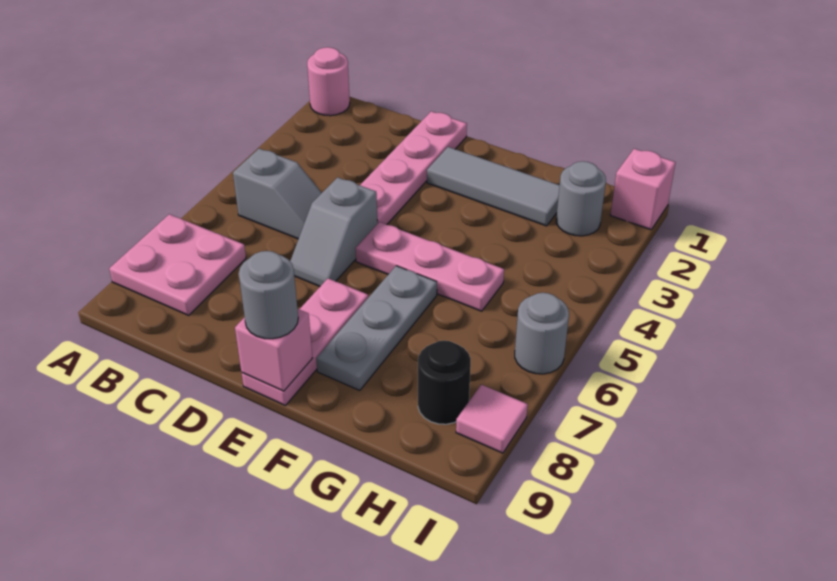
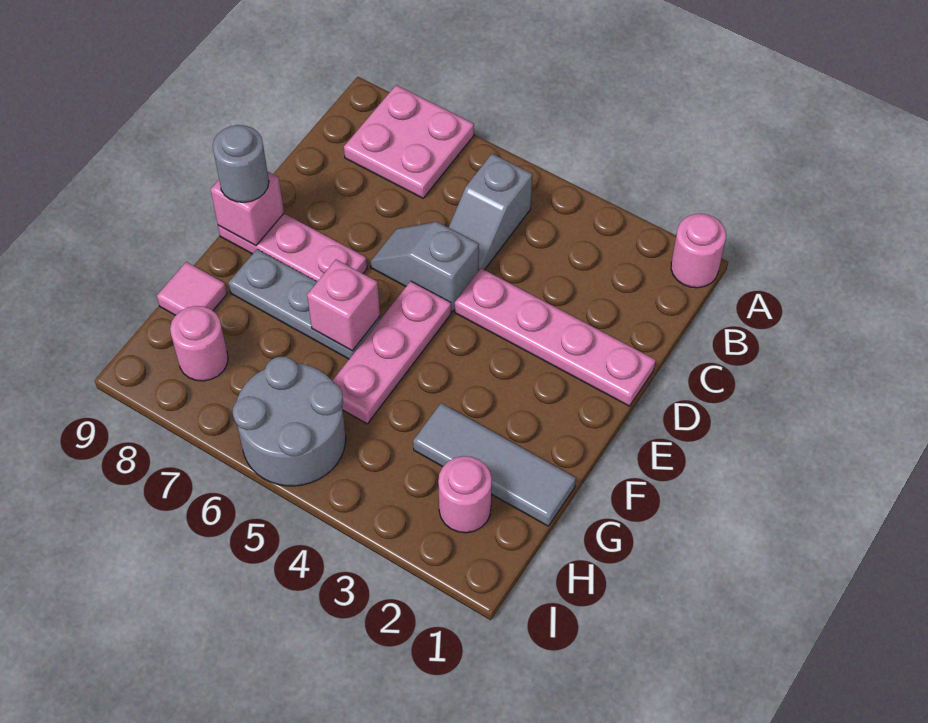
grey tile E2:G2 level 1 -> grey tile G1:G3 level 1
grey round brick H2 level 1 -> pink round brick H2 level 1
black round brick H8 level 1 -> pink round brick H8 level 1
pink brick I1 level 1 -> pink brick F6 level 2
grey round brick I6 level 1 -> grey round brick H5:I6 level 1
pink tile I8 level 1 -> pink tile G9 level 1

